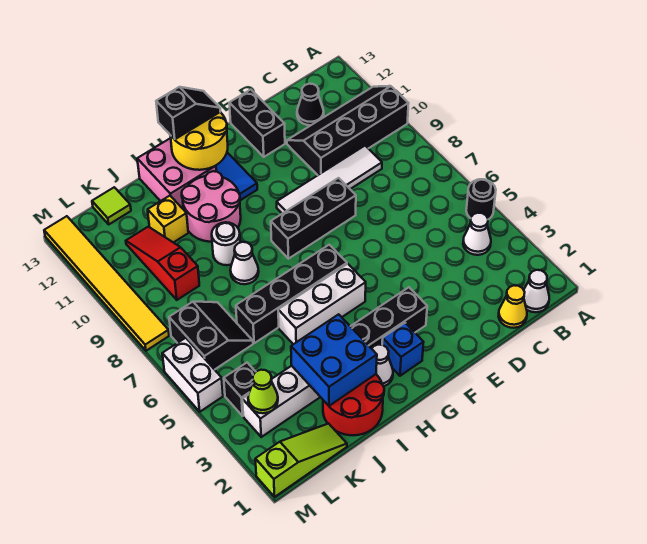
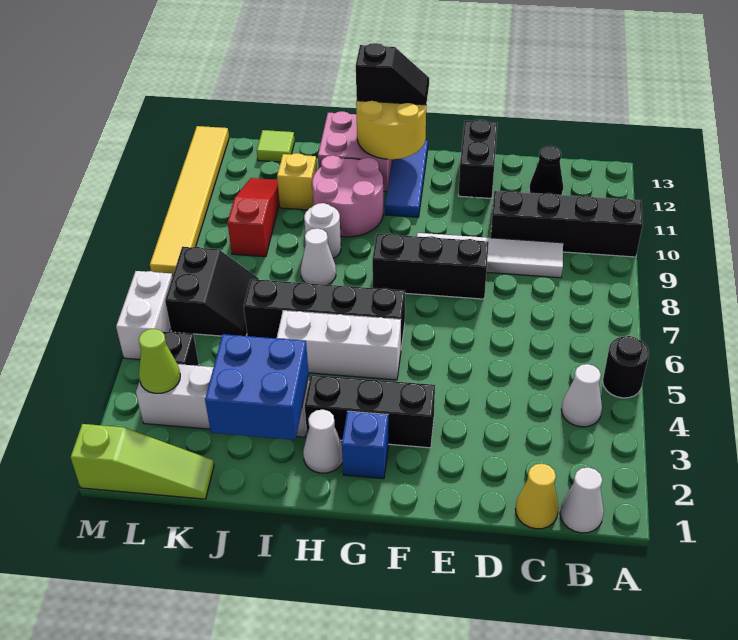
red round brick I1:J2 level 1 -> none

